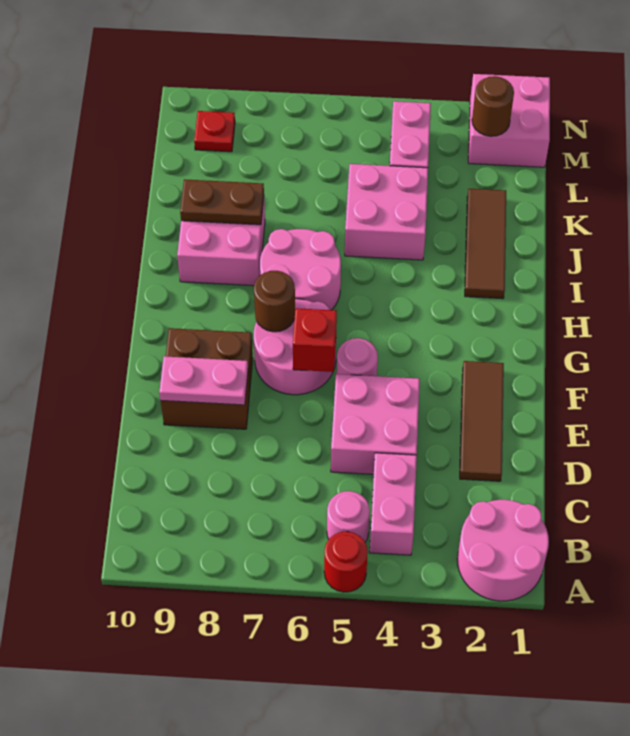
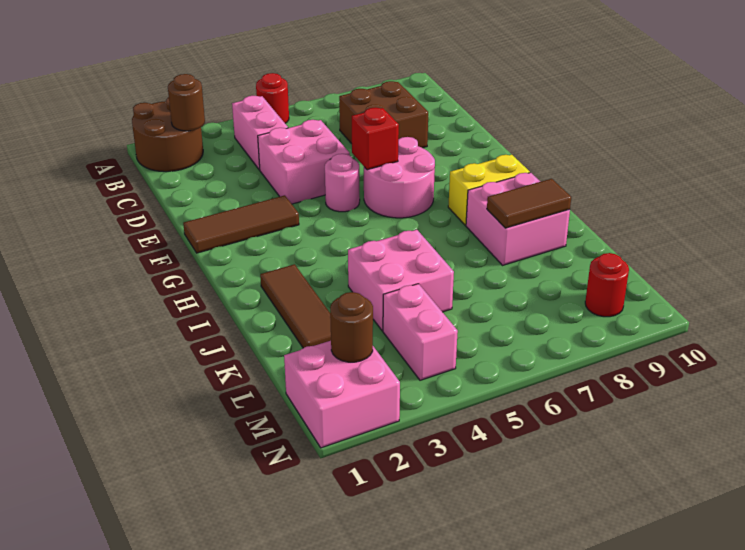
pink round brick A1:B2 level 1 -> brown round brick A1:B2 level 1
pink round brick B5 level 1 -> none
brown tile D2:F2 level 1 -> brown tile F1:F3 level 1
brown brick E8:F9 level 1 -> brown brick C7:D8 level 1
pink plate E8:E9 level 2 -> none
brown round brick G7 level 2 -> brown round brick B2 level 2
pink round brick H6:I7 level 1 -> none
none -> yellow brick H8:H9 level 1
brown plate J8:J9 level 2 -> brown tile J8:J9 level 2
red plate M9 level 1 -> red round brick M9 level 1

